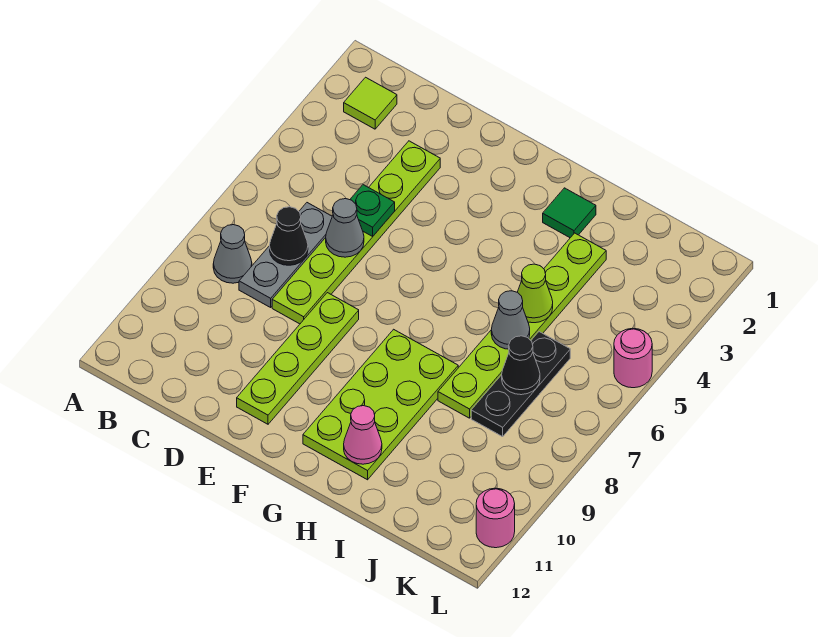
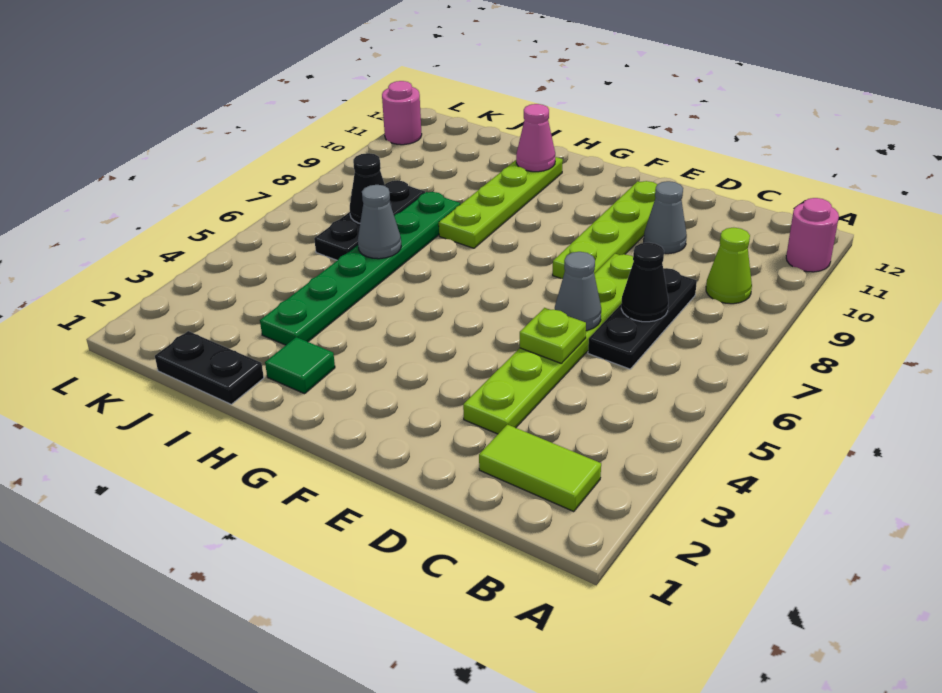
lime tile B2 level 1 -> lime tile B2:C2 level 1
grey cone B8 level 1 -> grey cone D10 level 1
grey plate C6:C8 level 1 -> black plate C6:C8 level 1
green plate D5 level 2 -> lime plate D5 level 2
lime plate G8:H11 level 1 -> lime plate H8:H11 level 1
none -> black plate I1:J1 level 1
lime plate I3:I8 level 1 -> green plate I3:I8 level 1
lime cone I5 level 2 -> lime cone B9 level 1
pink round brick L5 level 1 -> pink round brick A11 level 1

